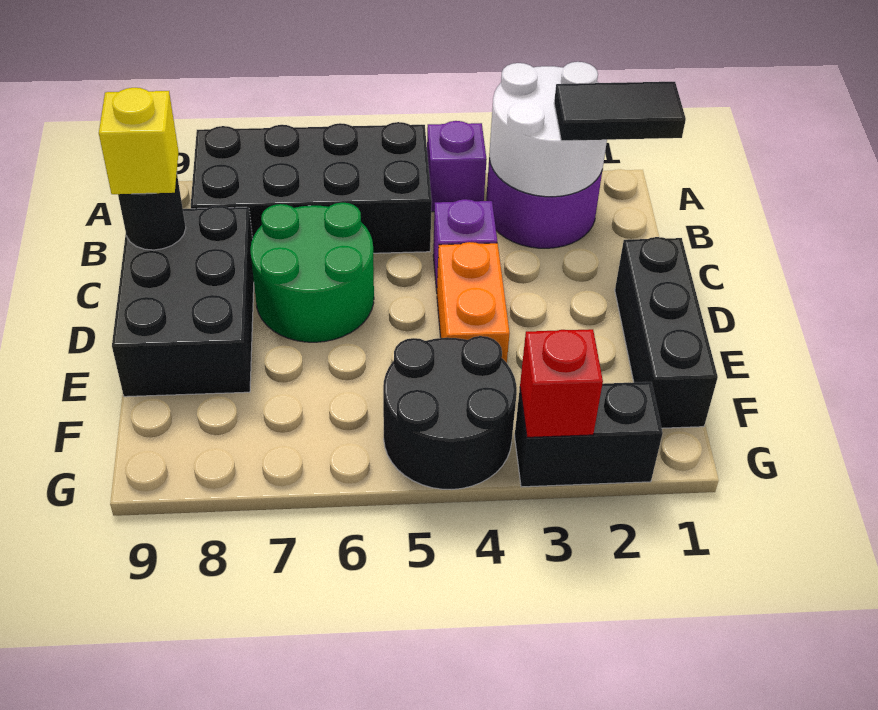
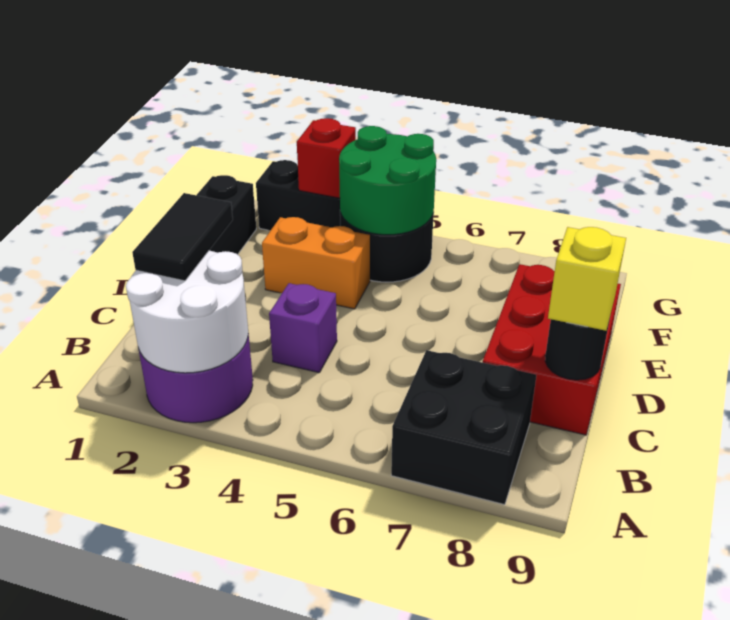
purple brick A4 level 1 -> none
black brick A5:B8 level 1 -> black brick A7:B8 level 1
black tile B1:B2 level 3 -> black tile B2:C2 level 3
green round brick C6:D7 level 1 -> green round brick F4:G5 level 2
black brick C8:E9 level 1 -> red brick C8:E9 level 1
orange brick D4:E4 level 1 -> orange brick E3:E4 level 1

